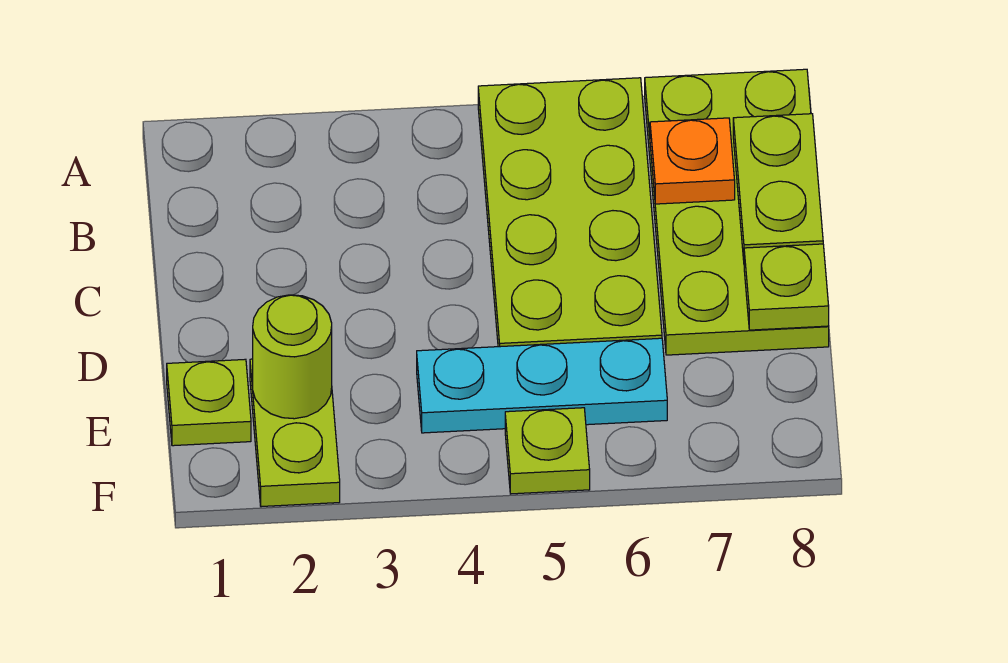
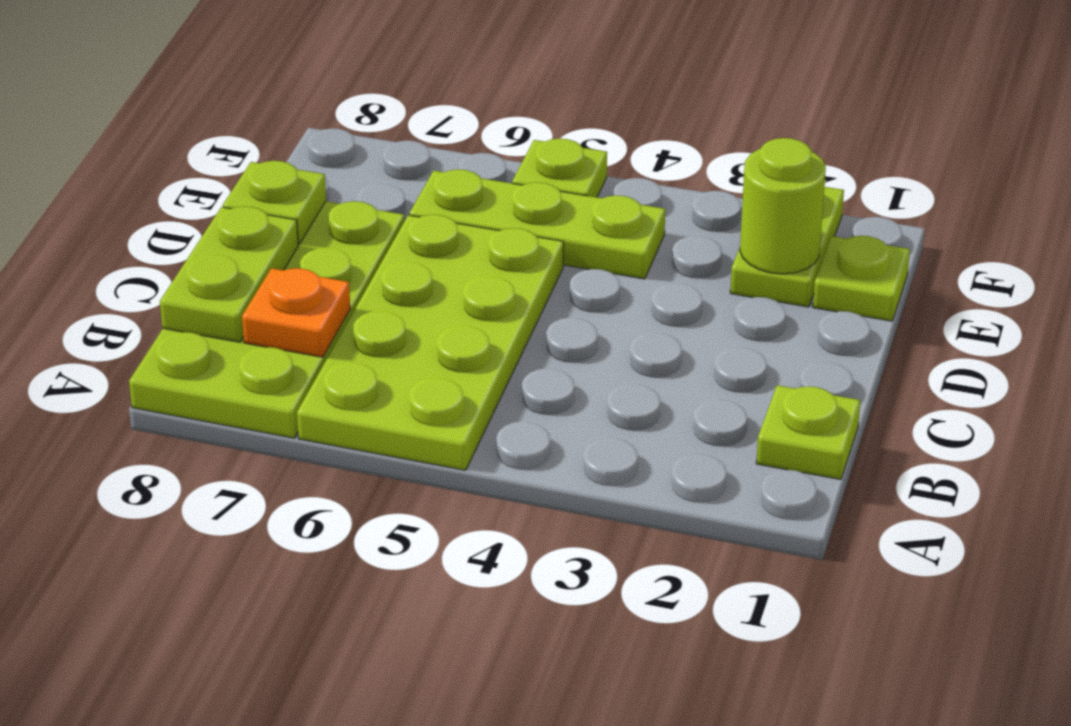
none -> lime plate B1 level 1
cyan plate E4:E6 level 1 -> lime plate E4:E6 level 1

